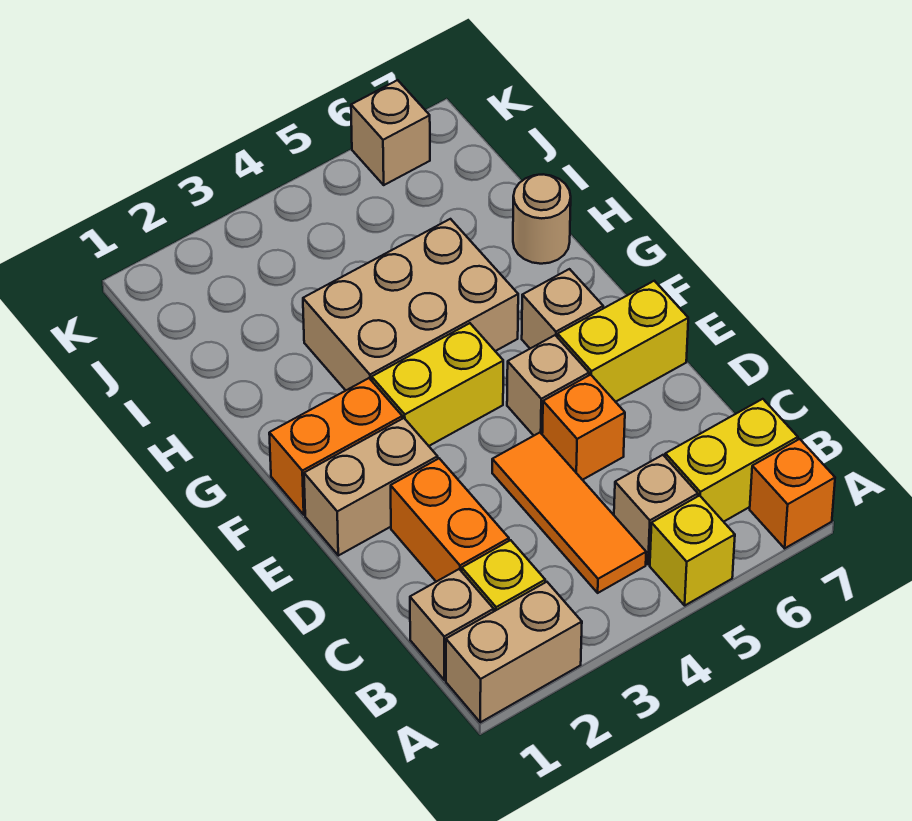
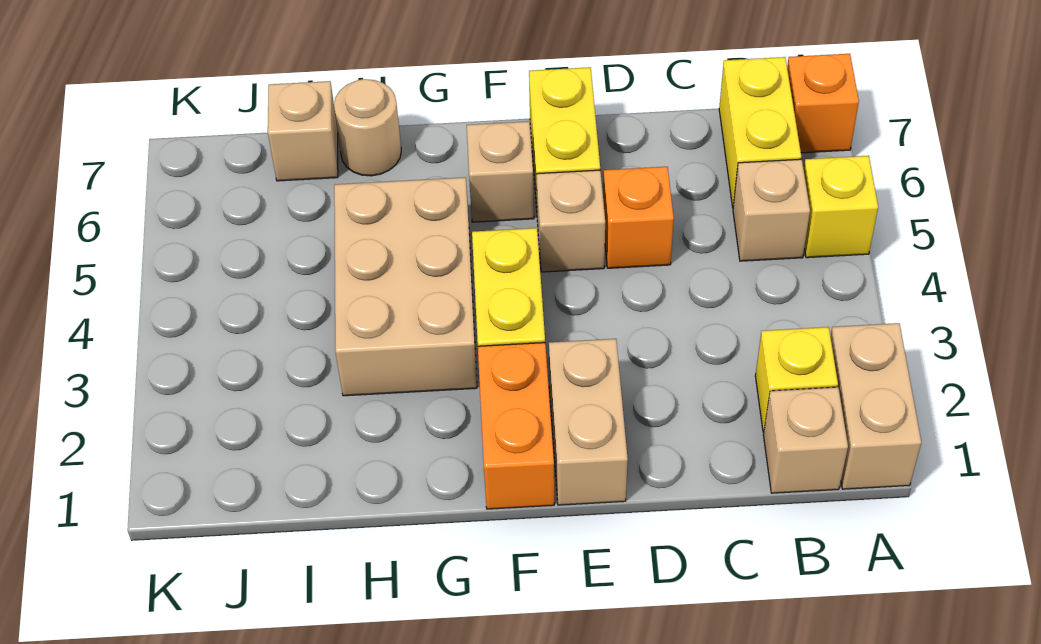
orange tile B4:D4 level 1 -> none
orange brick C2:D2 level 1 -> none
tan brick K6 level 1 -> tan brick I7 level 1

